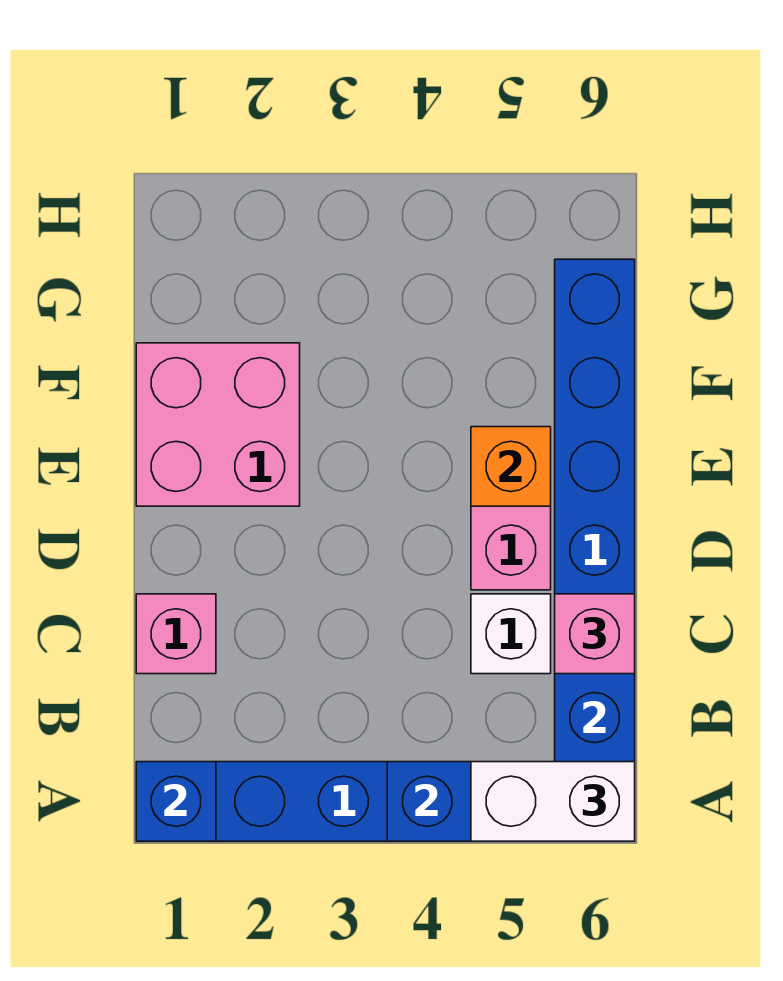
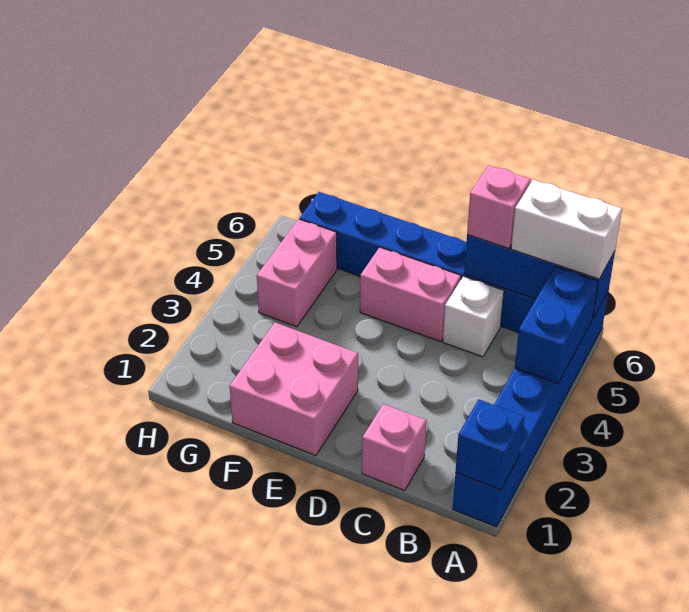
white brick A5:A6 level 3 -> white brick A6:B6 level 3
orange brick E5 level 2 -> none
none -> pink brick G4:G5 level 1

